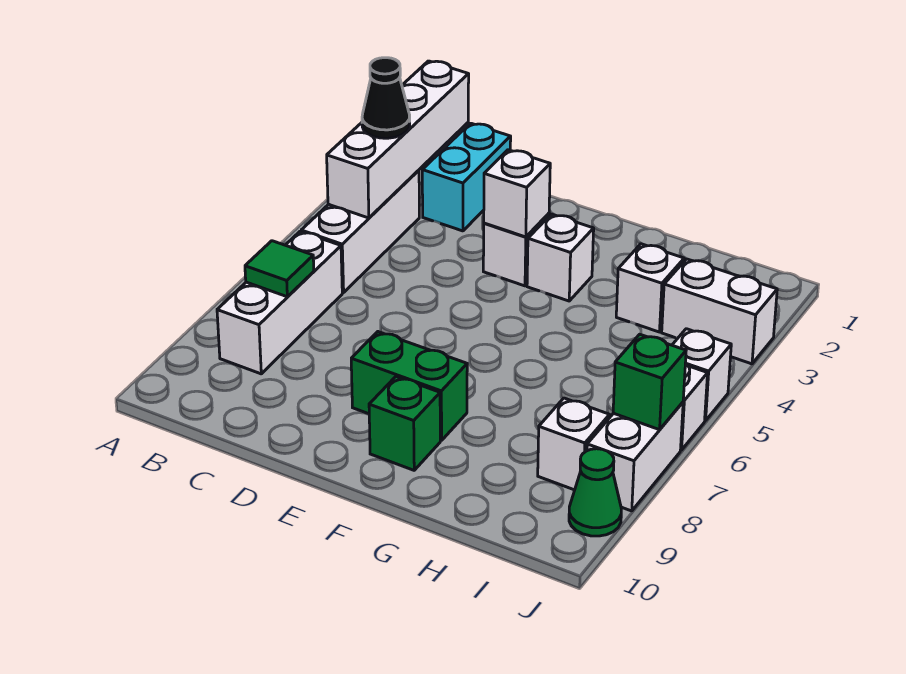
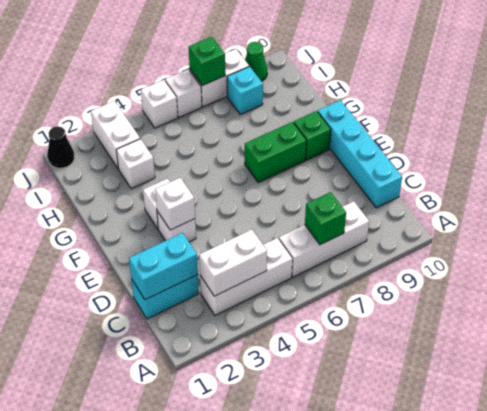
white brick B1:B4 level 2 -> white brick B3:B4 level 2
black cone B3 level 3 -> black cone J1 level 1
green tile B7 level 2 -> green brick B7 level 2
none -> cyan brick C1:C2 level 2
none -> cyan brick C10:F10 level 1
green brick E8:F8 level 1 -> green brick F7:F8 level 1
white brick I8 level 1 -> cyan brick I8 level 1

